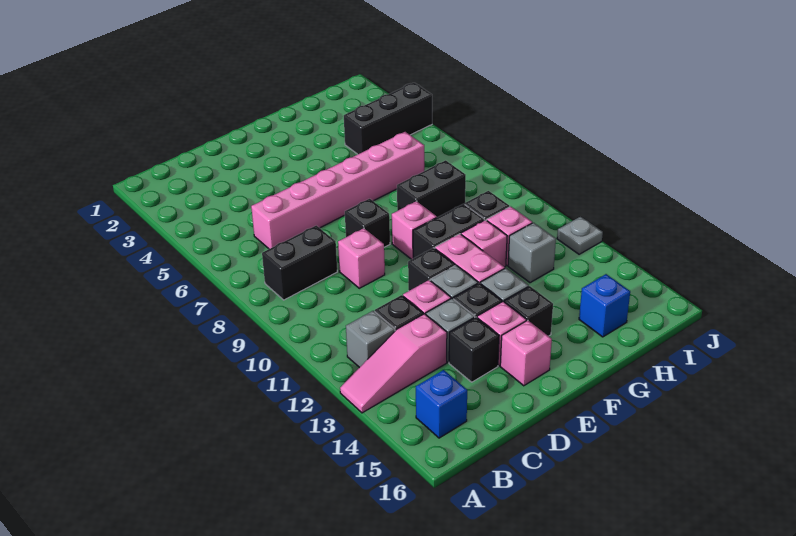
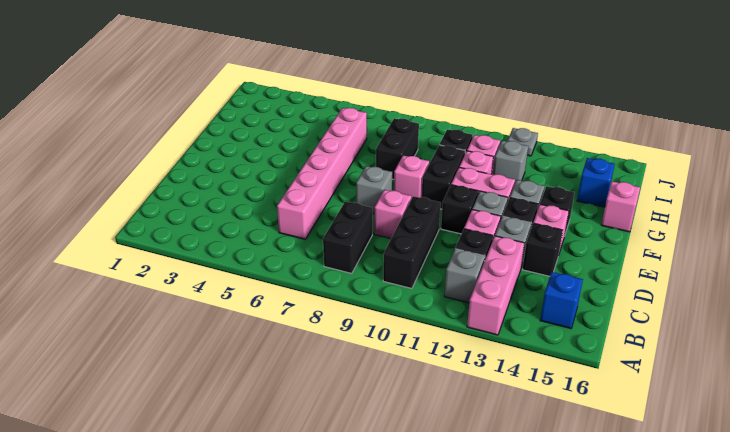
pink slope A13:C13 level 1 top C -> pink brick A13:C13 level 1
black brick E8 level 1 -> grey brick E8 level 1
pink brick E15 level 1 -> pink brick G16 level 1
black brick H4:J4 level 1 -> black brick B10:D10 level 1

